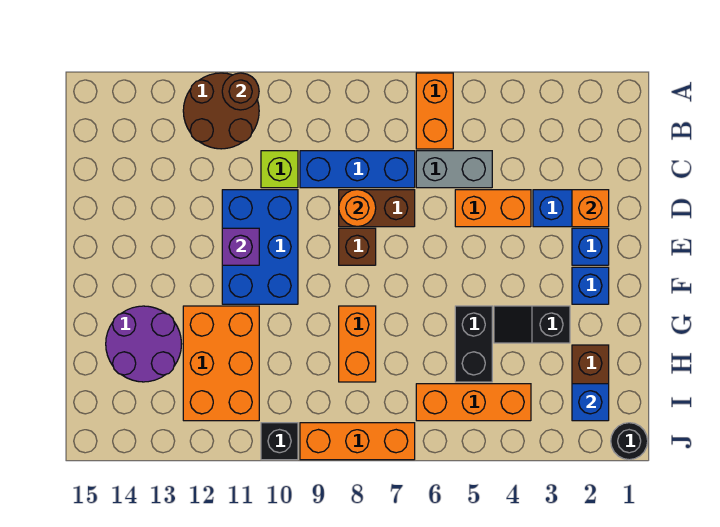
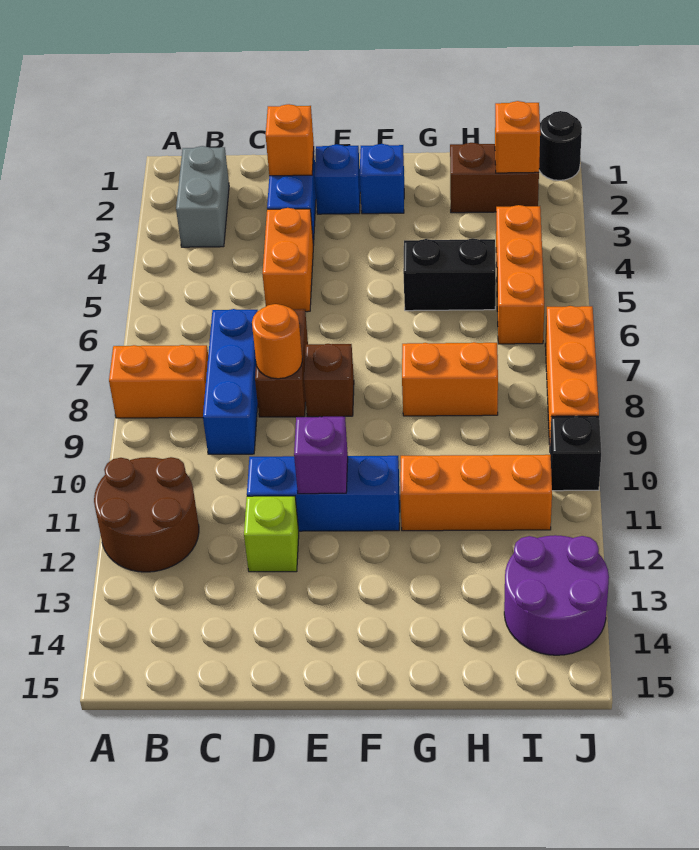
orange brick A6:B6 level 1 -> orange brick A8:B8 level 1
brown round brick A11 level 2 -> none
grey brick C5:C6 level 1 -> grey brick B2:B3 level 1
lime brick C10 level 1 -> lime brick D12 level 1
blue brick D10:F11 level 1 -> blue brick D11:F11 level 1
black slope G3:G4 level 1 top 3 -> none
orange brick G11:I12 level 1 -> orange brick G11:I11 level 1
purple round brick G13:H14 level 1 -> purple round brick I13:J14 level 1
blue brick I2 level 2 -> orange brick I2 level 2

